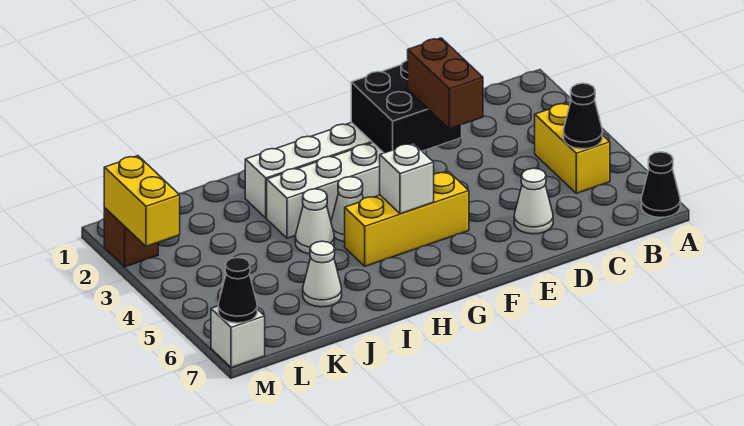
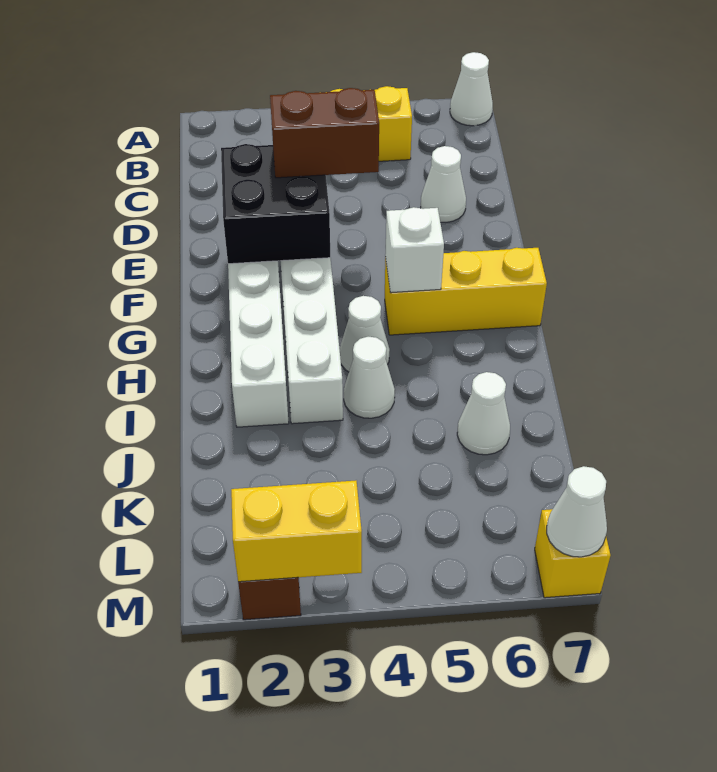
black cone A7 level 1 -> white cone A7 level 1
black cone B5 level 2 -> none
yellow brick F5:H5 level 1 -> yellow brick G5:G7 level 1
white brick M7 level 1 -> yellow brick M7 level 1
black cone M7 level 2 -> white cone M7 level 2

